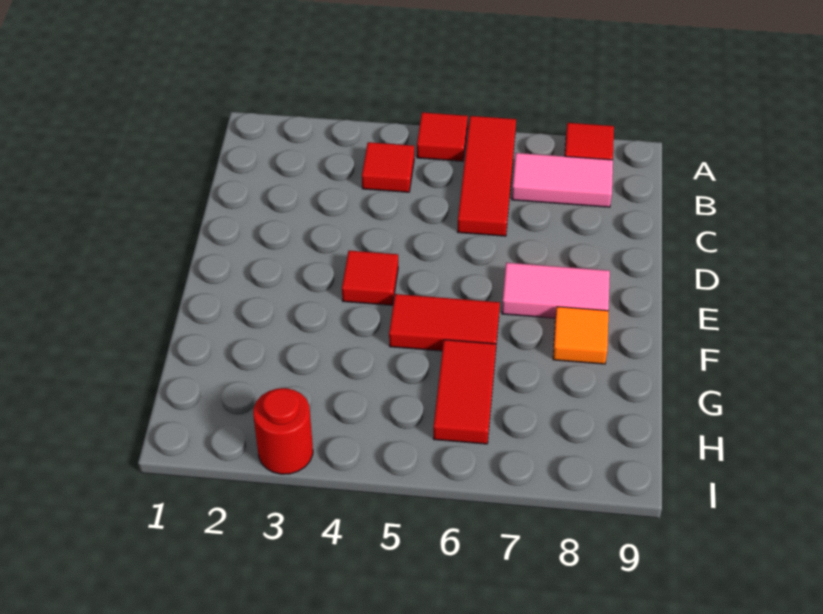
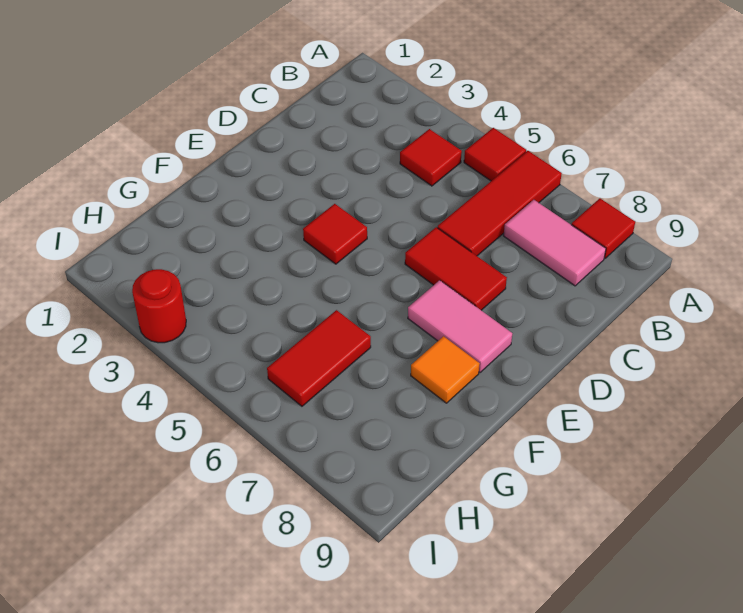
red tile F5:F6 level 1 -> red tile D6:D7 level 1

